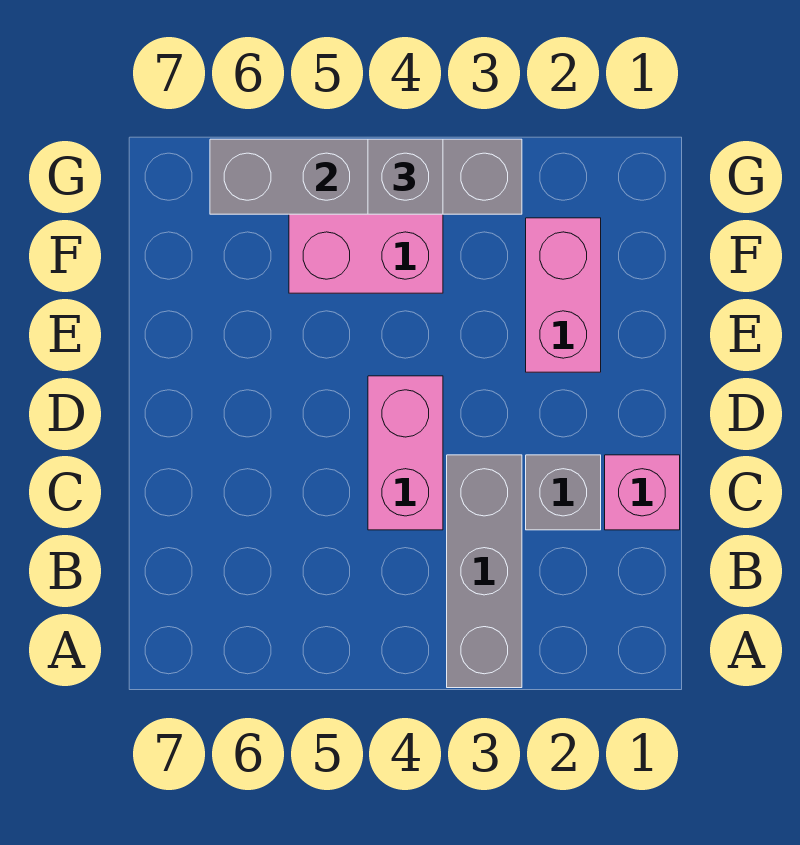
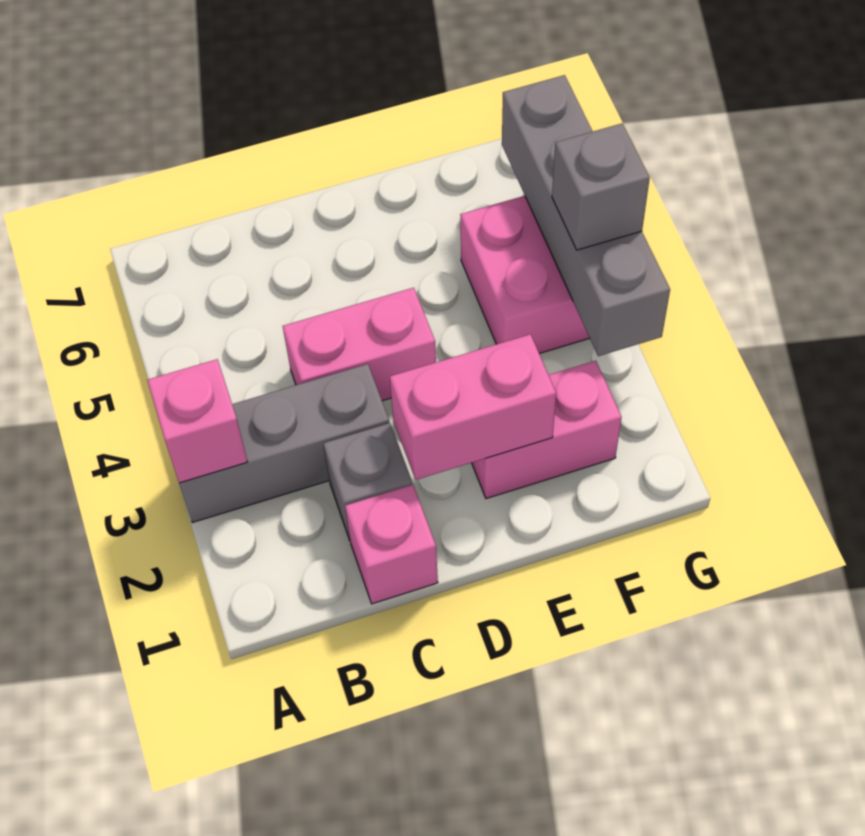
none -> pink brick A3 level 2
none -> pink brick D2:E2 level 2

